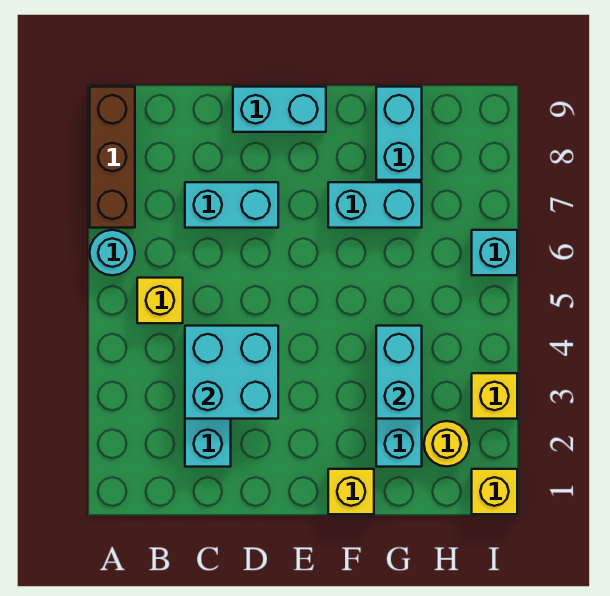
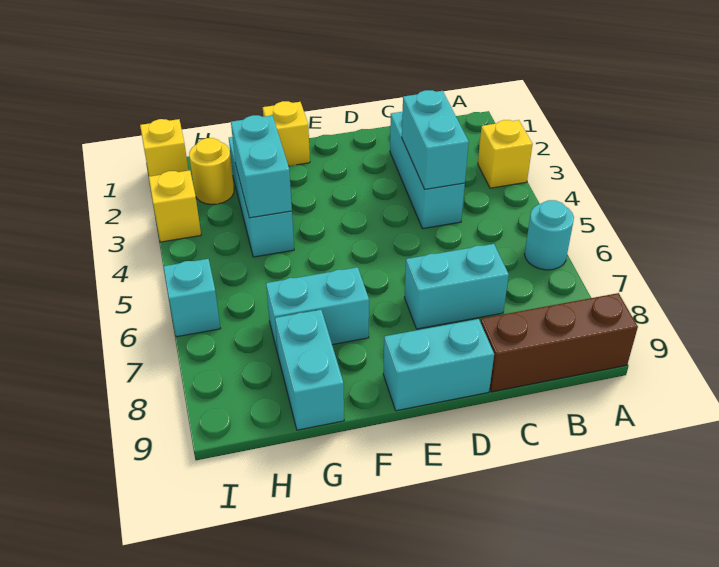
brown brick A7:A9 level 1 -> brown brick A9:C9 level 1
yellow brick B5 level 1 -> yellow brick A3 level 1
cyan brick C3:D4 level 2 -> cyan brick C3:C4 level 2

